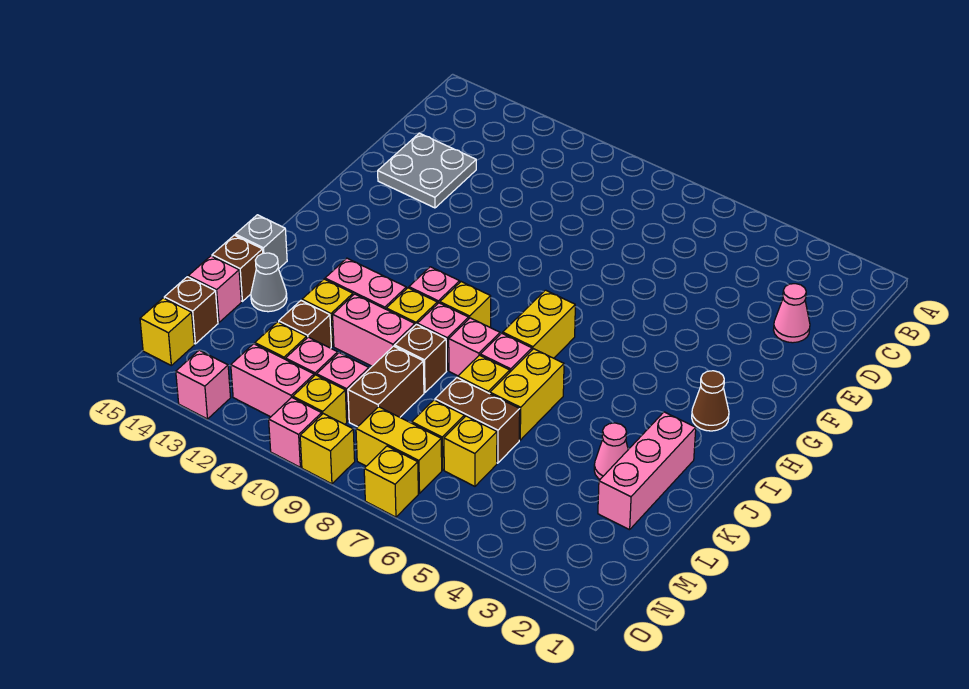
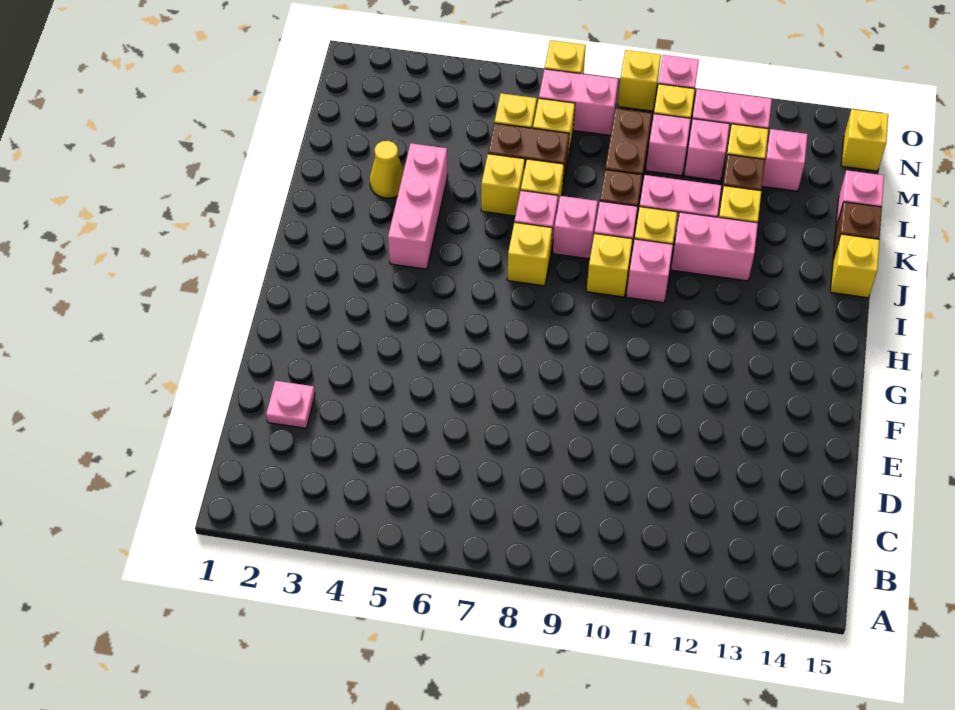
pink cone D2 level 1 -> pink plate D2 level 1
grey plate D13:E14 level 1 -> none
brown cone H2 level 1 -> none
yellow brick H7:I7 level 1 -> yellow brick I7 level 1
pink brick J2:L2 level 1 -> pink brick I4:K4 level 1
yellow brick J6:K6 level 1 -> yellow brick K6 level 1
grey brick J15 level 1 -> yellow brick J15 level 1
pink cone K3 level 1 -> yellow cone K3 level 1
grey cone K14 level 1 -> none
brown brick M15 level 1 -> none
yellow brick N7:N8 level 1 -> pink brick N7:N8 level 1
pink brick O13 level 1 -> pink brick M13 level 1

